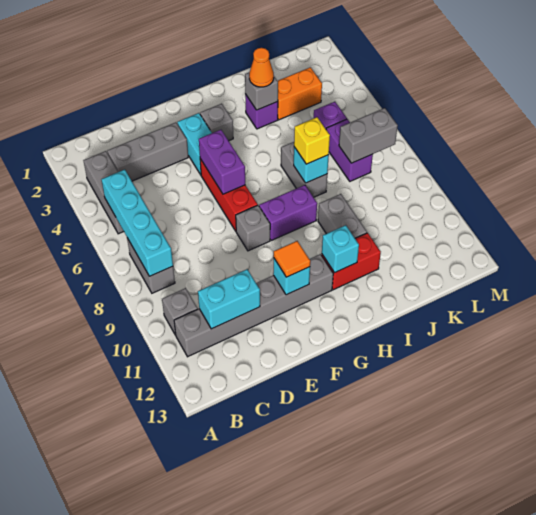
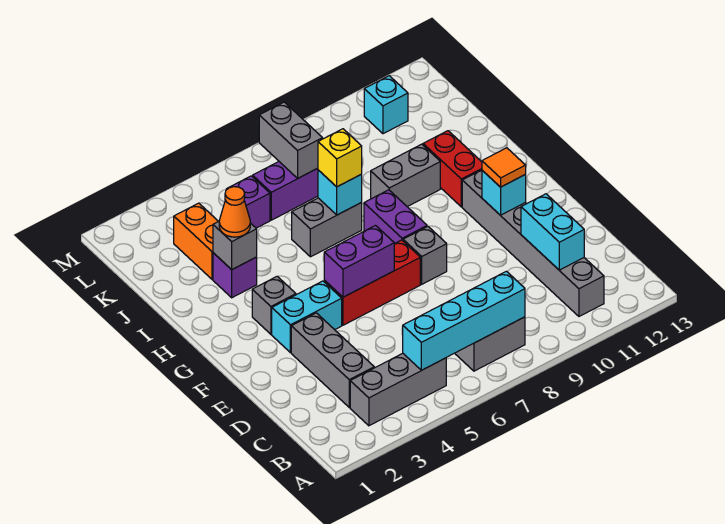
grey brick B10 level 1 -> none
cyan brick H11 level 2 -> cyan brick L11 level 1

